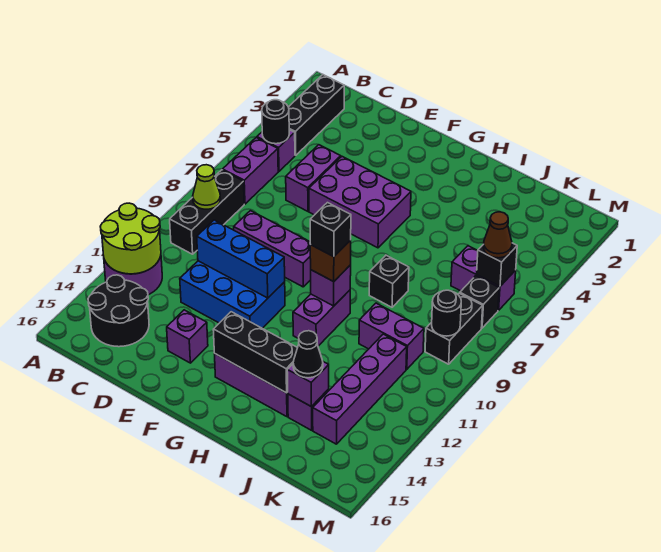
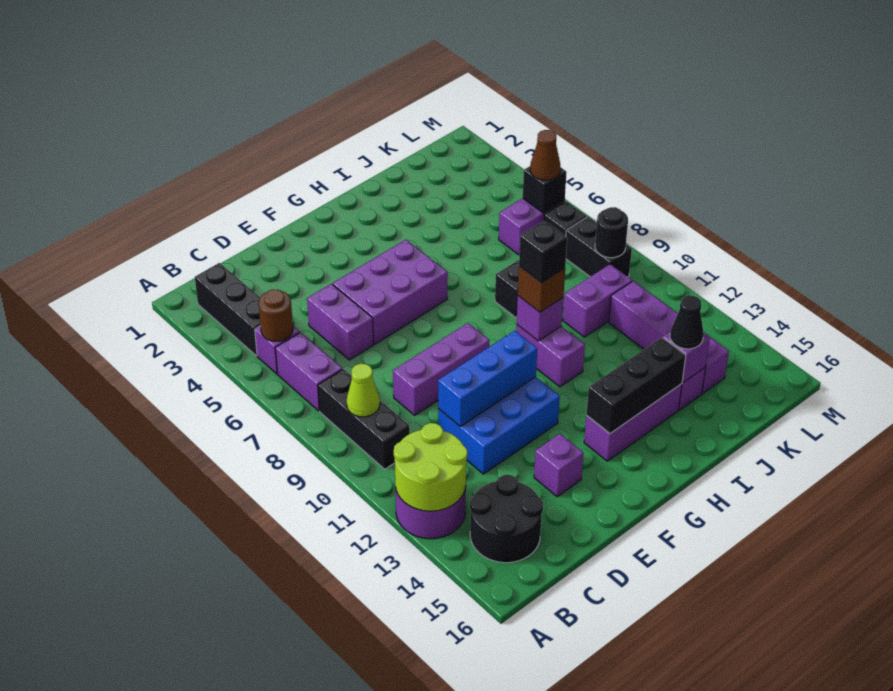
black round brick B5 level 2 -> brown round brick B5 level 2

